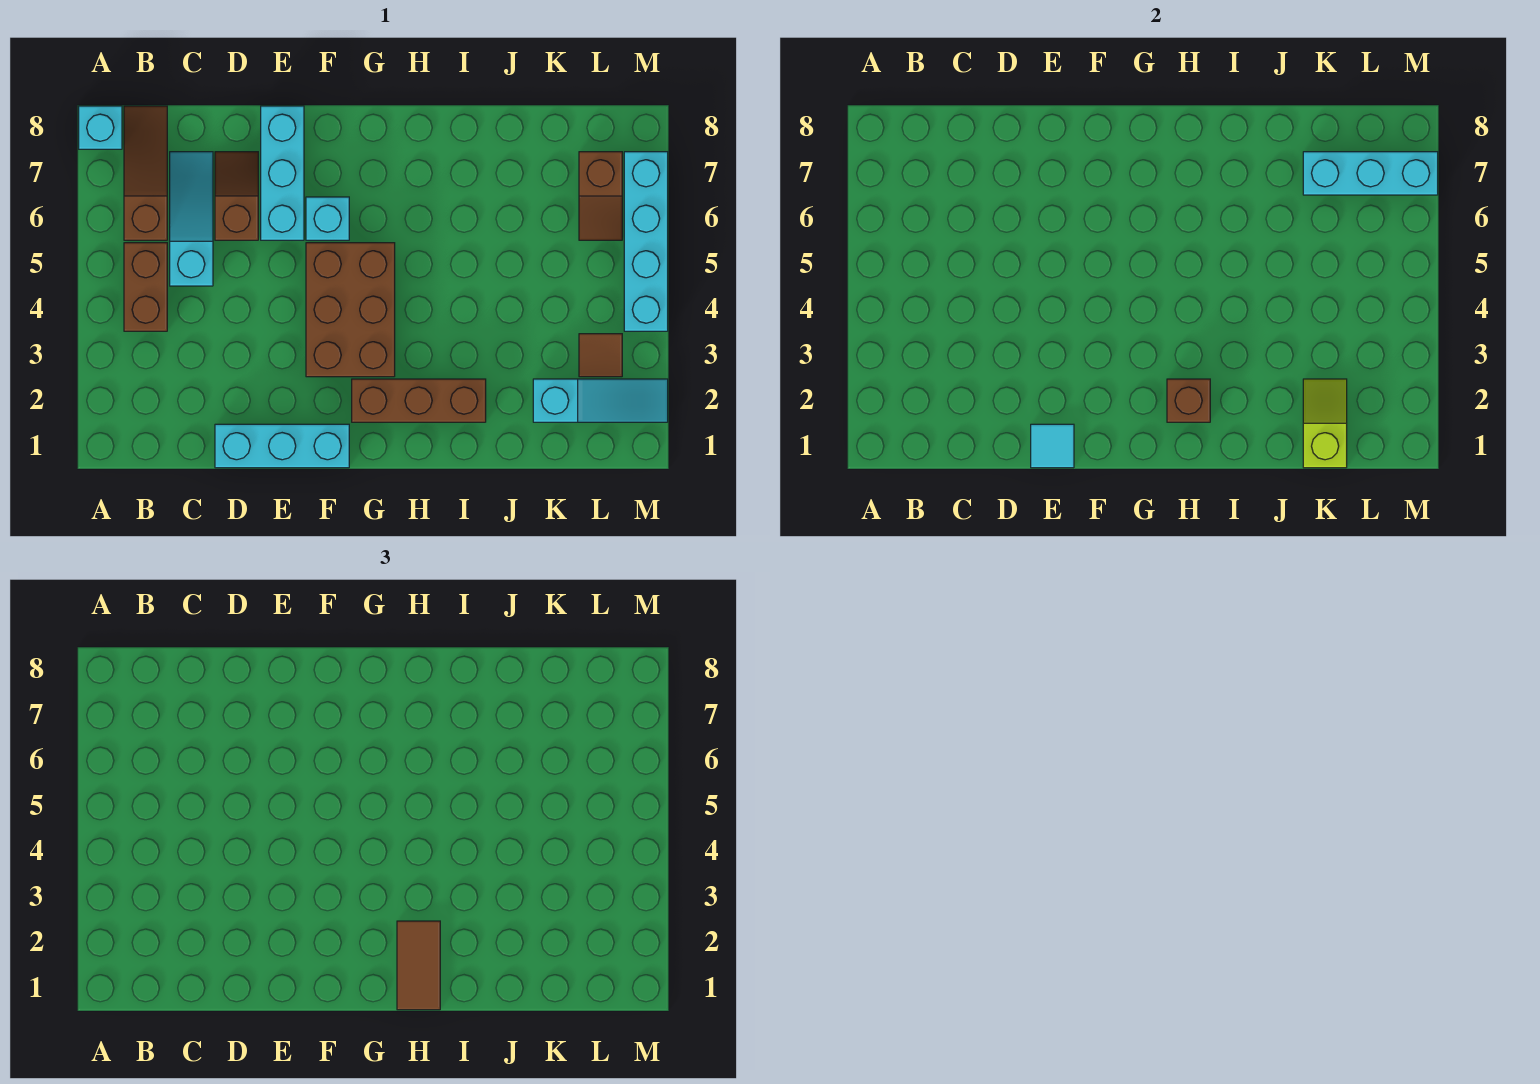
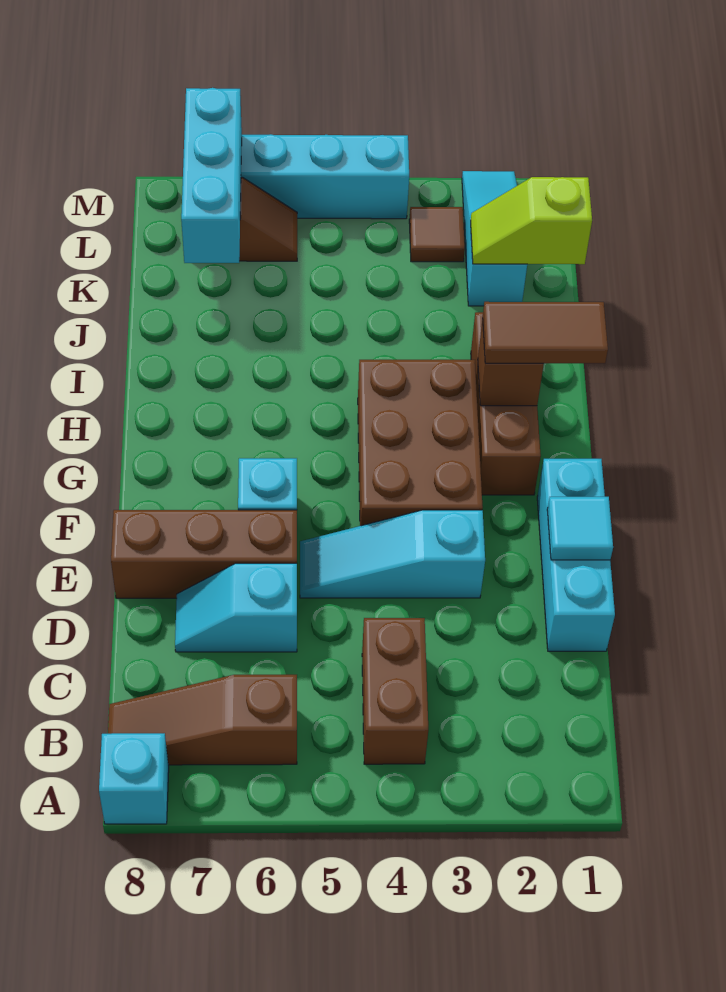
brown brick B4:B5 level 1 -> brown brick B4:C4 level 1
cyan slope C5:C7 level 1 top 5 -> cyan slope E3:E5 level 1 top 3
brown slope D6:D7 level 1 top 6 -> cyan slope D6:D7 level 1 top 6
cyan brick E6:E8 level 1 -> brown brick E6:E8 level 1
brown brick F3:G5 level 1 -> brown brick F3:H4 level 1

